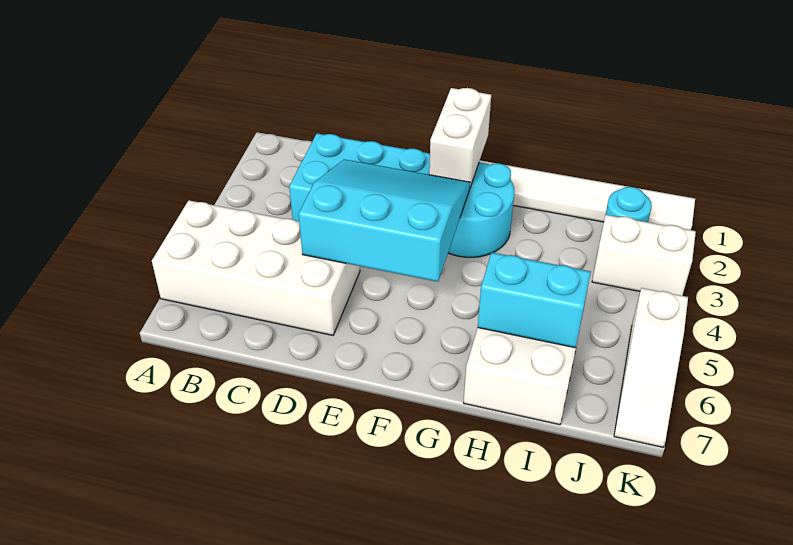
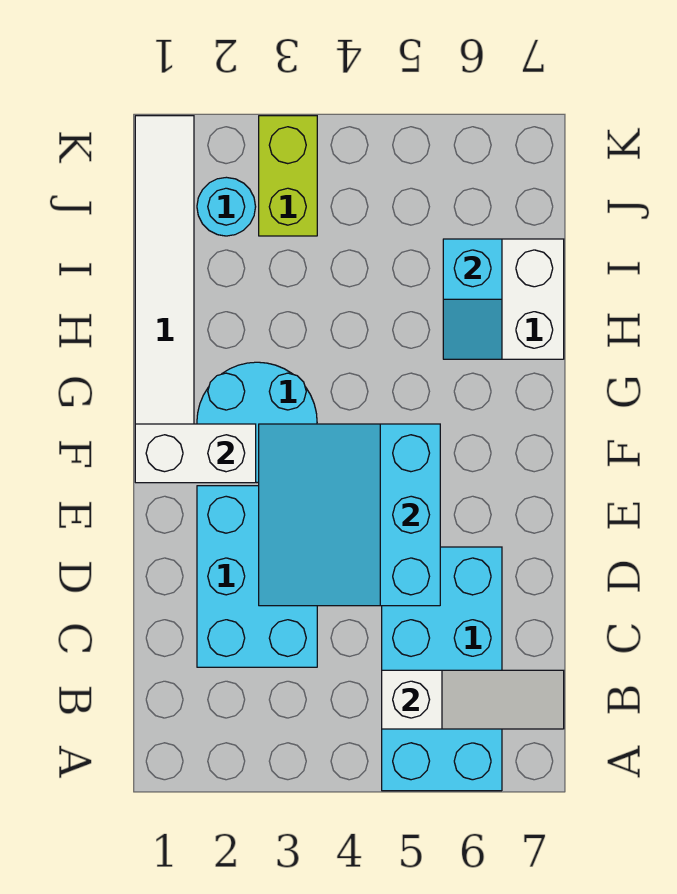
white brick A5:D6 level 1 -> cyan brick A5:D6 level 1
cyan brick H6:I6 level 2 -> cyan slope H6:I6 level 2 top I
white brick J3:K3 level 1 -> lime brick J3:K3 level 1
white slope K5:K7 level 1 top 5 -> white slope B5:B7 level 2 top 5

